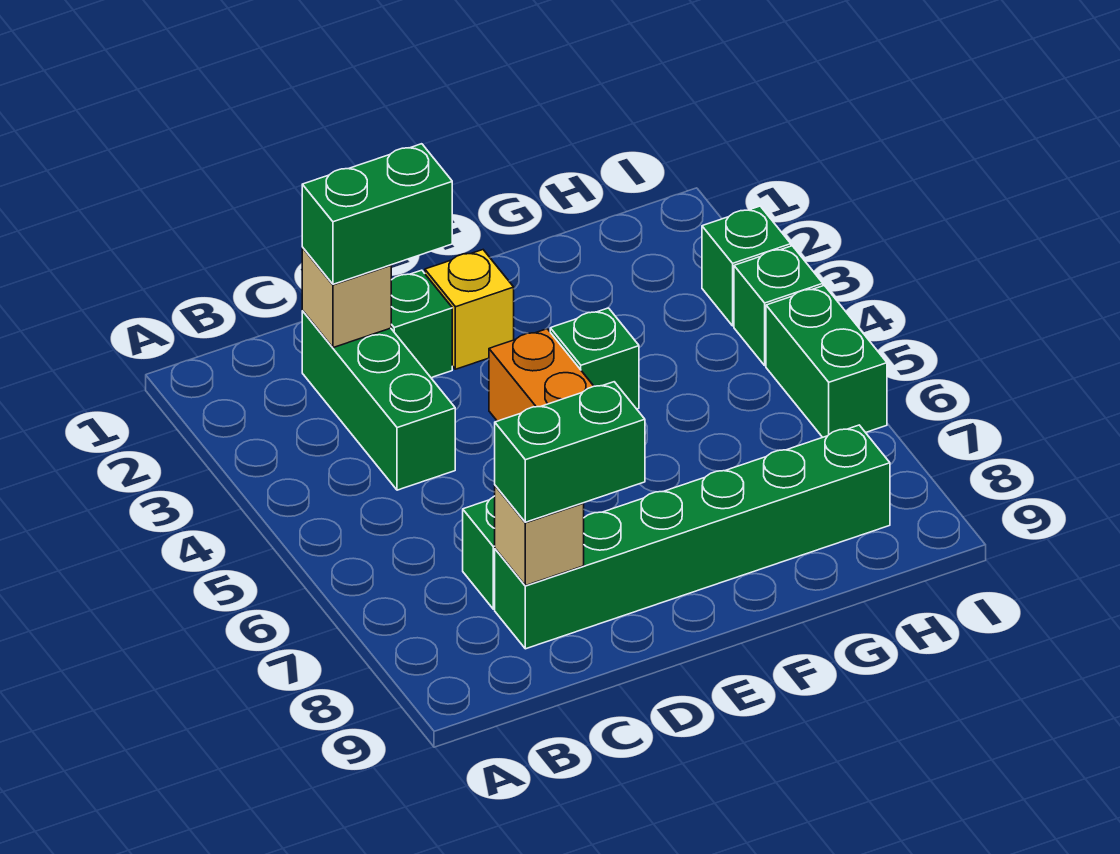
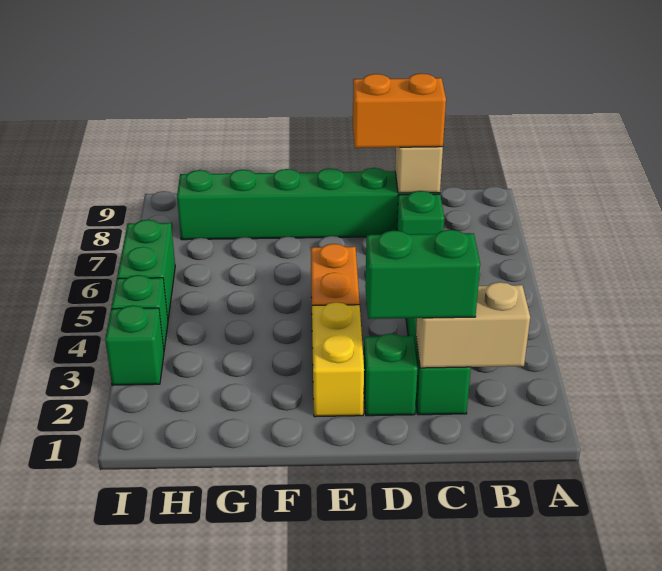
tan brick C2 level 2 -> tan brick B2:C2 level 2
green brick C8:D8 level 3 -> orange brick C8:D8 level 3
yellow brick E2 level 1 -> yellow brick E2:E3 level 1
green brick F4 level 1 -> none

